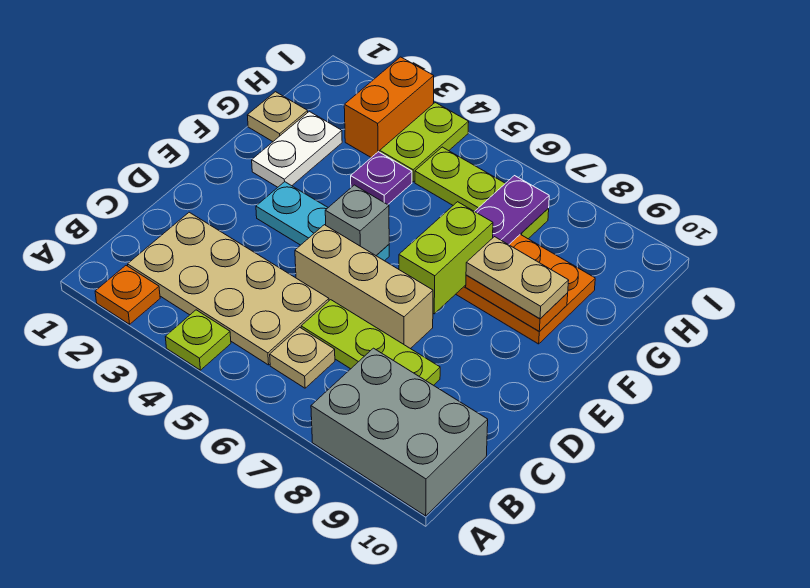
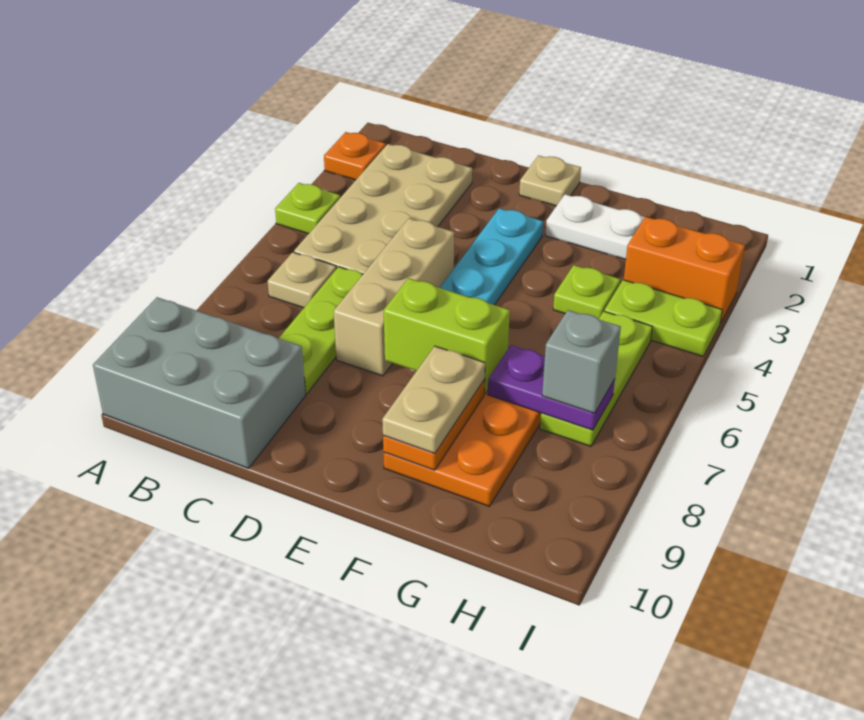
grey brick A8:B10 level 1 -> grey brick A9:C10 level 1
grey brick E5 level 2 -> grey brick H7 level 3
tan plate G1 level 1 -> tan plate E1 level 1
purple plate G4 level 1 -> lime plate G4 level 1

